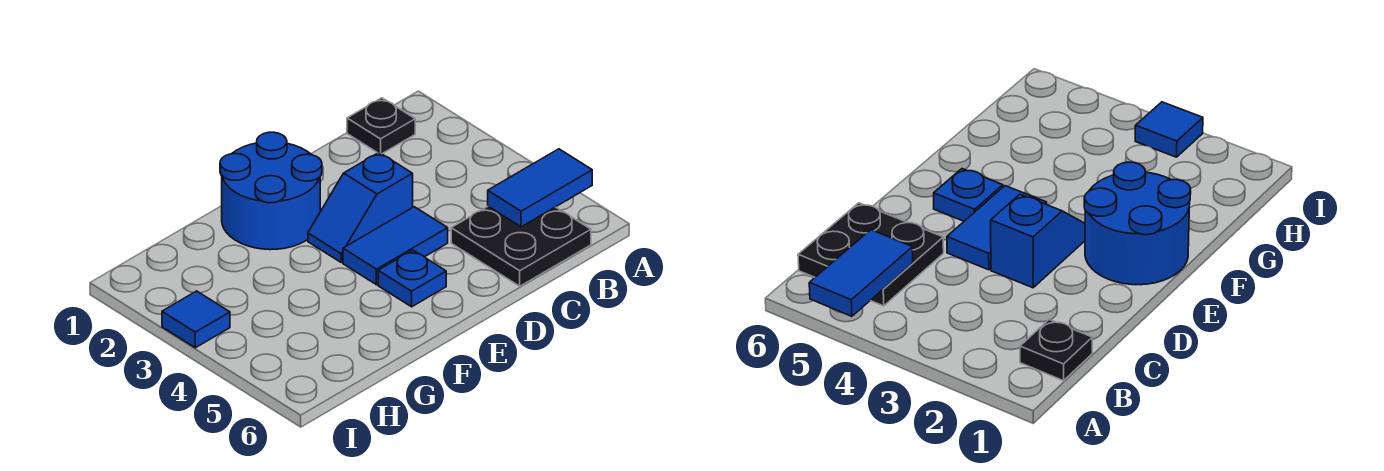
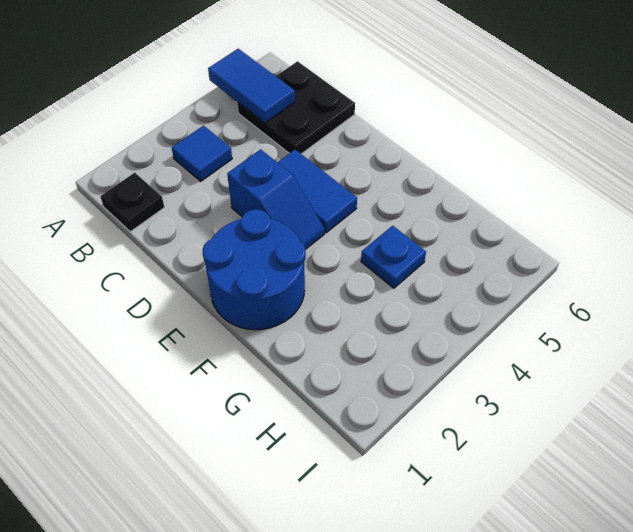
blue plate E5 level 1 -> blue plate G4 level 1
blue tile I3 level 1 -> blue tile B3 level 1

